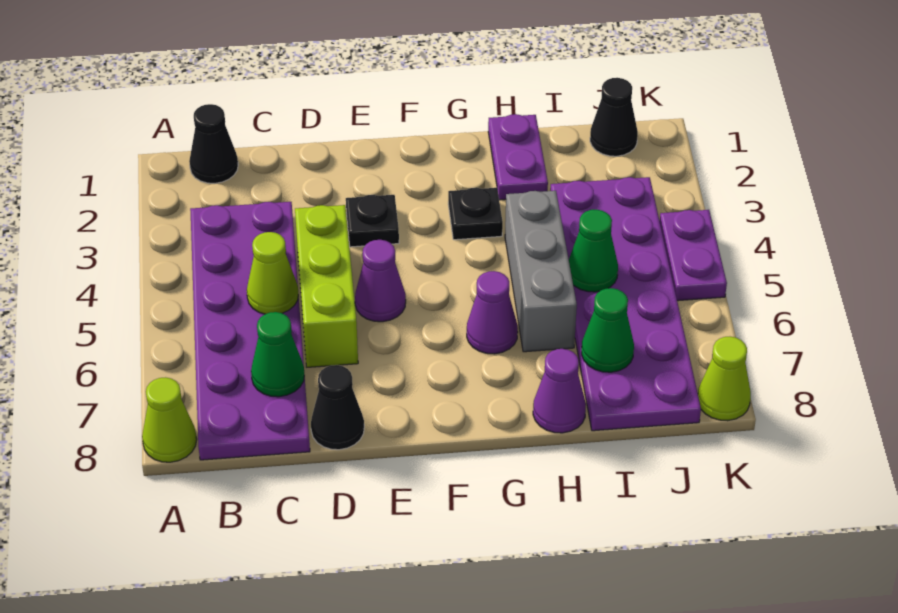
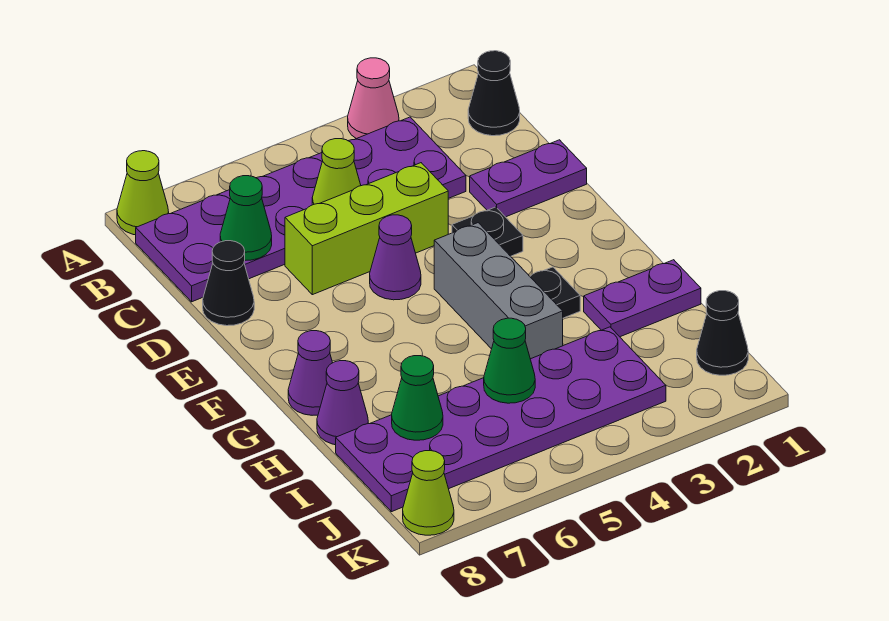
none -> pink cone A3 level 1
purple cone G6 level 1 -> purple cone G8 level 1
grey brick H4:H6 level 1 -> grey brick F4:H4 level 1
purple plate K4:K5 level 1 -> purple plate D1:D2 level 1

